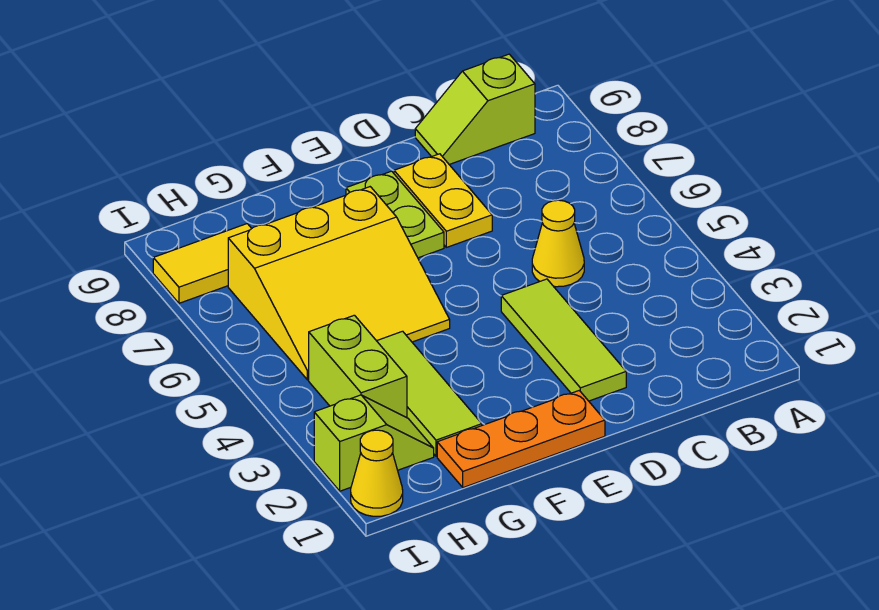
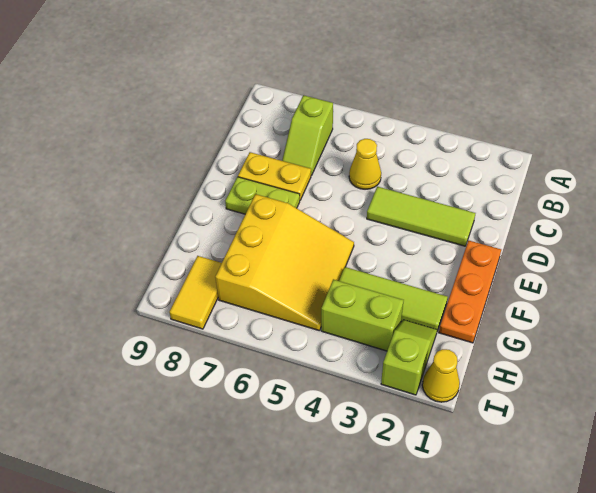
lime slope B9:C9 level 1 top B -> lime slope B7:C7 level 1 top B

